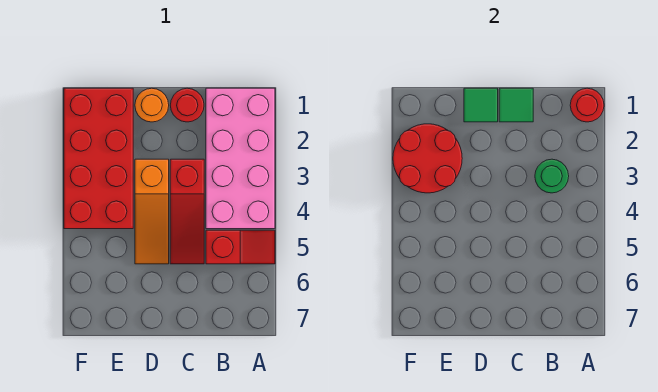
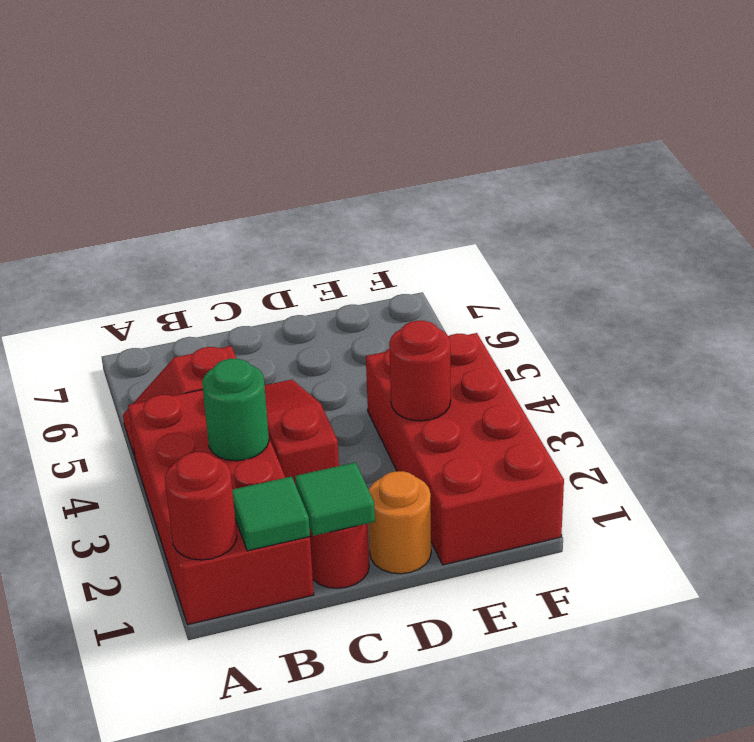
pink brick A1:B4 level 1 -> red brick A1:B4 level 1
green tile D1 level 2 -> green tile B1 level 2
orange slope D3:D5 level 1 top 3 -> none
red round brick E2:F3 level 2 -> red round brick E3 level 2

